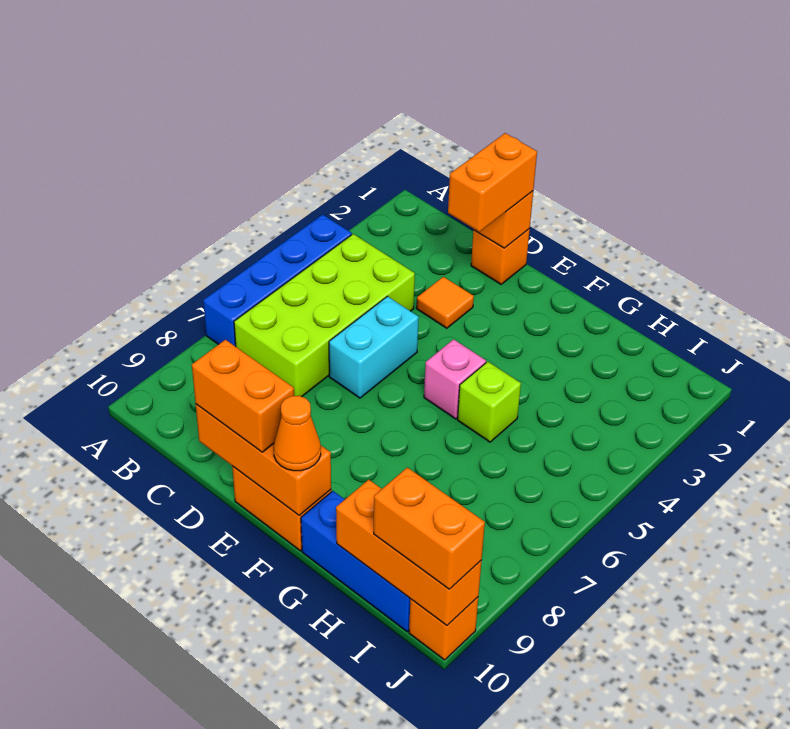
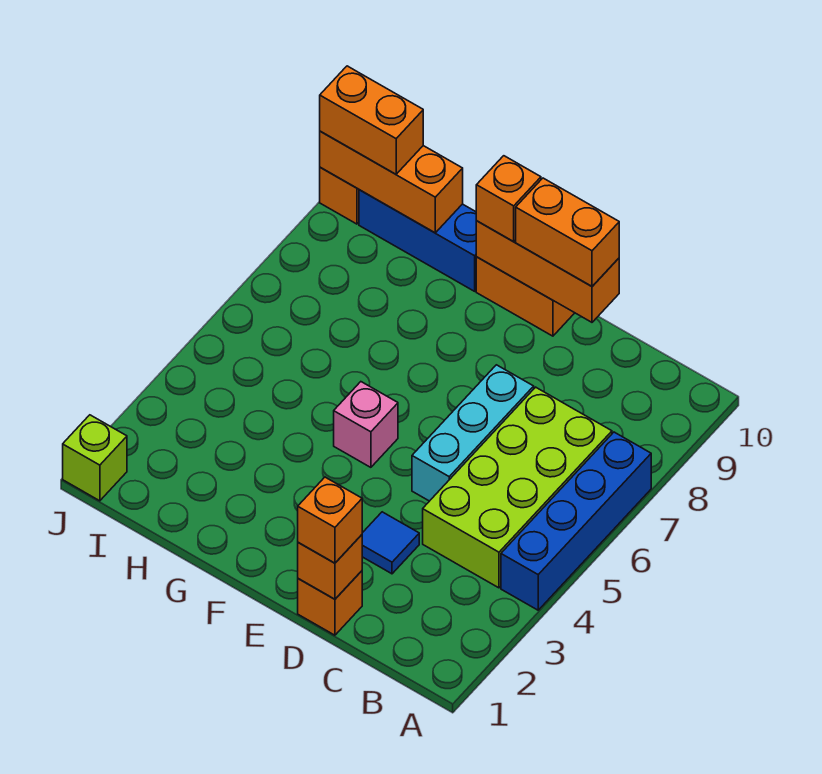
orange brick D1:D2 level 3 -> orange brick D1 level 3
orange tile D3 level 1 -> blue tile D3 level 1
cyan brick D5:D6 level 1 -> cyan brick D5:D7 level 1
orange cone F10 level 3 -> orange brick F10 level 3
lime brick G5 level 1 -> lime brick J1 level 1

